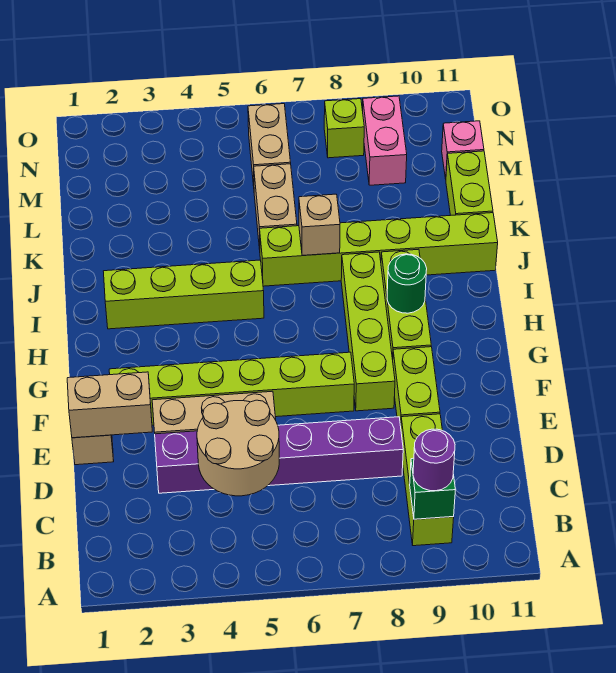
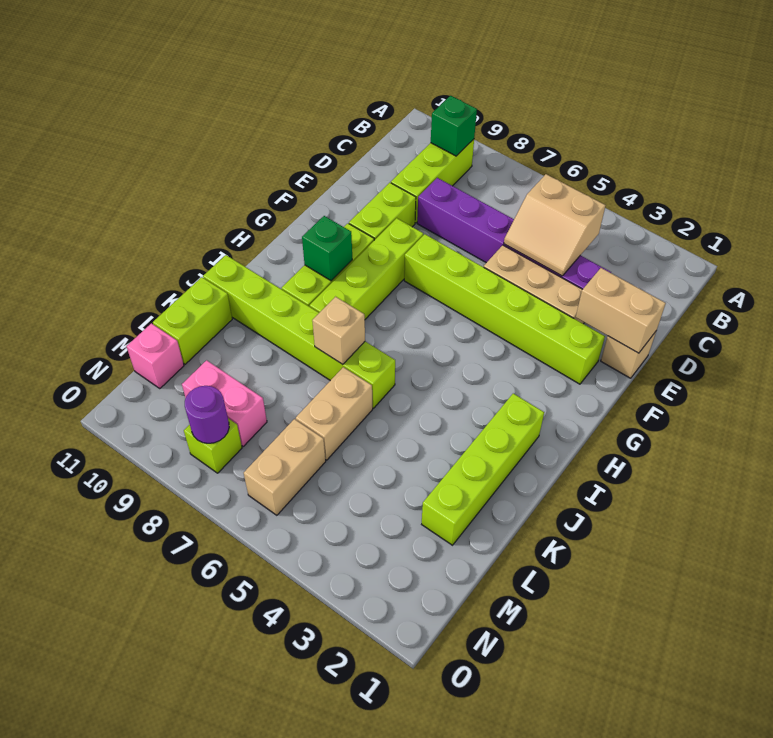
purple round brick B9 level 3 -> purple round brick N8 level 2
tan round brick C4:D5 level 2 -> tan slope C4:D5 level 2 top C
green round brick H9 level 2 -> green brick H9 level 2
lime brick I2:I5 level 1 -> lime brick I2:L2 level 1
pink brick M9:N9 level 1 -> pink brick M8:M9 level 1

